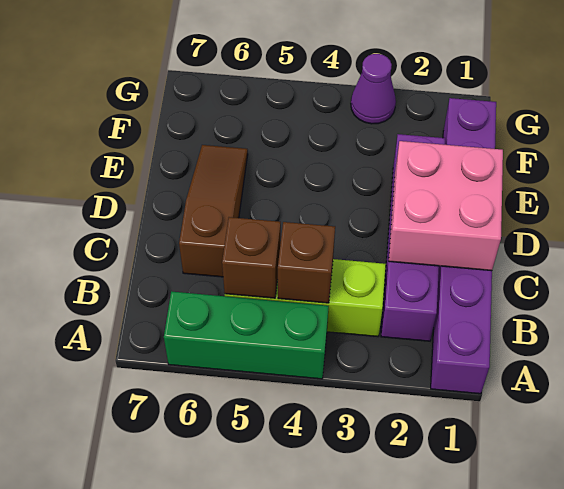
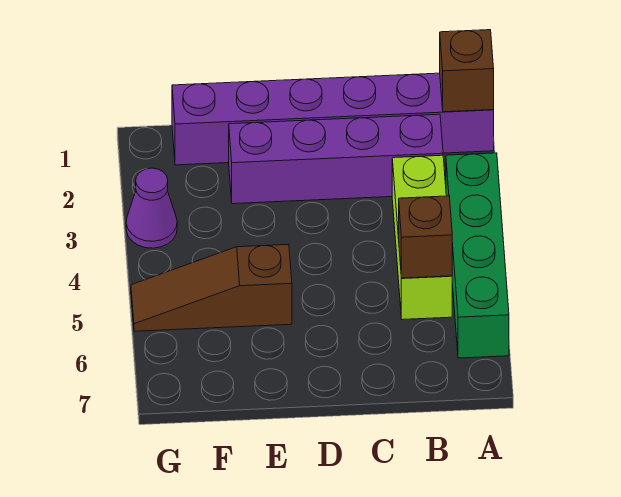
green brick A4:A6 level 1 -> green brick A3:A6 level 1
brown brick B4 level 2 -> brown brick A1 level 2
pink brick C1:D2 level 2 -> none
brown slope C6:E6 level 1 top C -> brown slope E5:G5 level 1 top E

